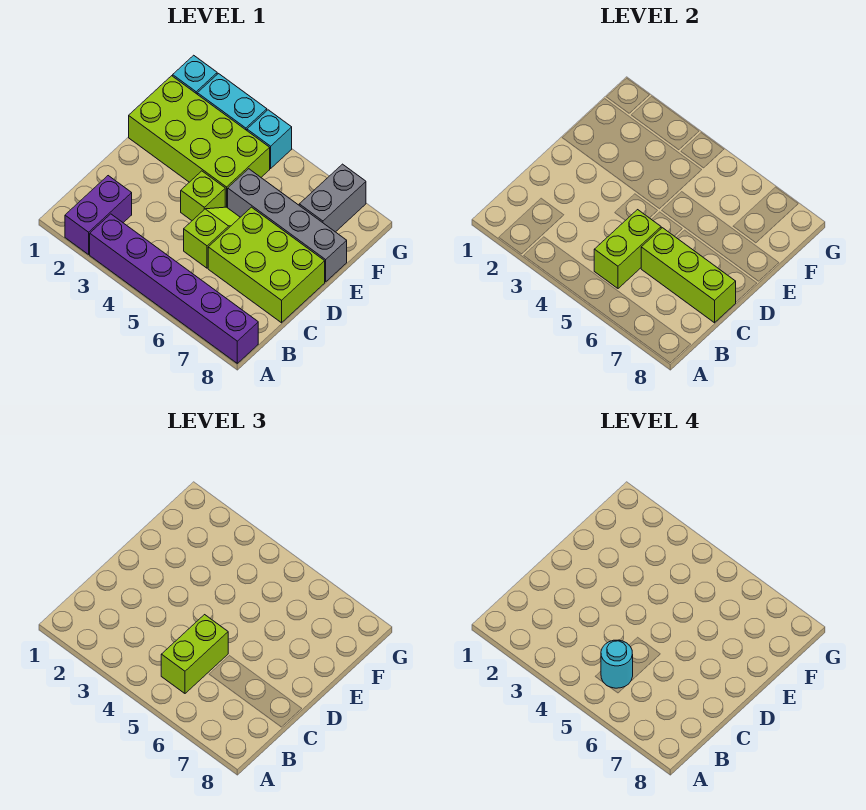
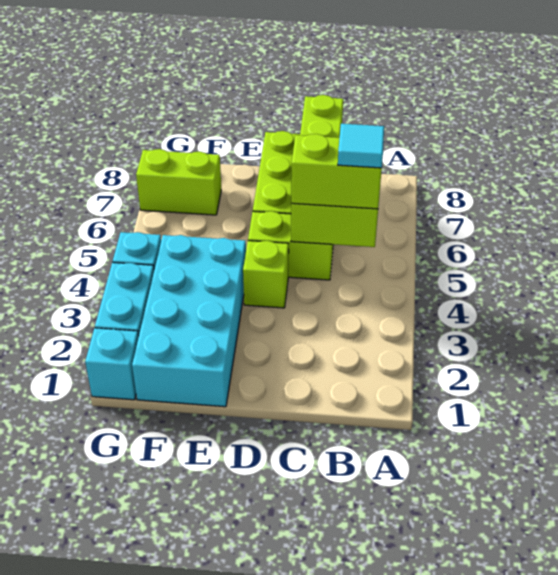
purple brick A2:B2 level 1 -> none
purple brick A3:A8 level 1 -> none
cyan round brick B5 level 4 -> cyan tile B5 level 4
lime slope C5:D5 level 1 top C -> lime brick C5:D5 level 1
lime brick E1:F4 level 1 -> cyan brick E1:F4 level 1
grey brick E5:E8 level 1 -> none
grey brick F7:G7 level 1 -> lime brick F7:G7 level 1

